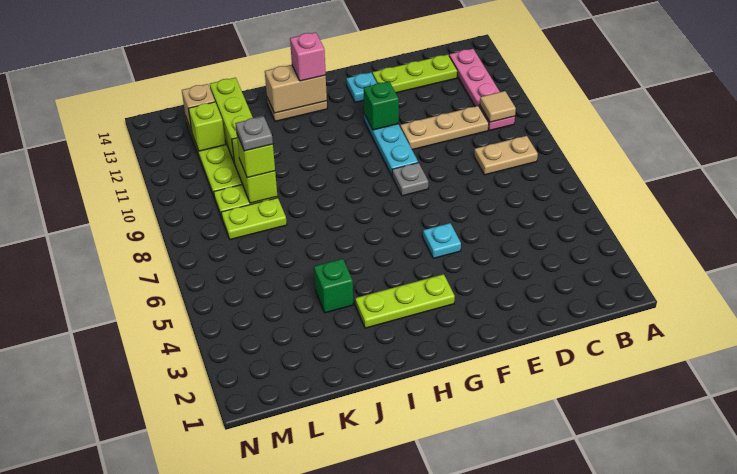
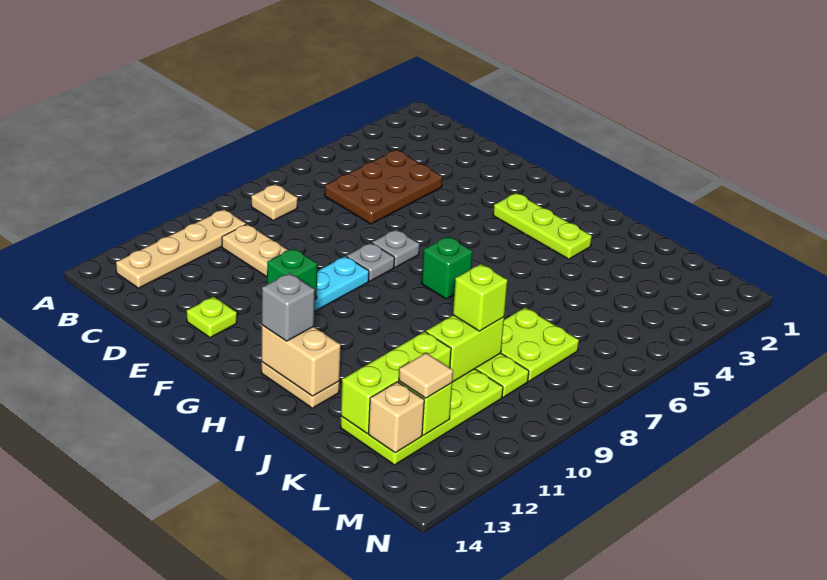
tan plate B8:C8 level 1 -> tan plate B8 level 1
pink plate B10:B13 level 1 -> tan plate B10:B13 level 1
tan tile B10 level 2 -> tan tile L12 level 3
none -> brown plate C4:D6 level 1
lime plate C13:E13 level 1 -> lime plate E13 level 1
cyan plate F5 level 1 -> none
cyan plate F13 level 1 -> none
pink brick H13 level 3 -> grey brick H13 level 3
green brick J4 level 1 -> green brick H7 level 1
lime plate K8:L8 level 1 -> lime plate K7:L8 level 1
grey plate K9 level 4 -> grey plate F7 level 1

